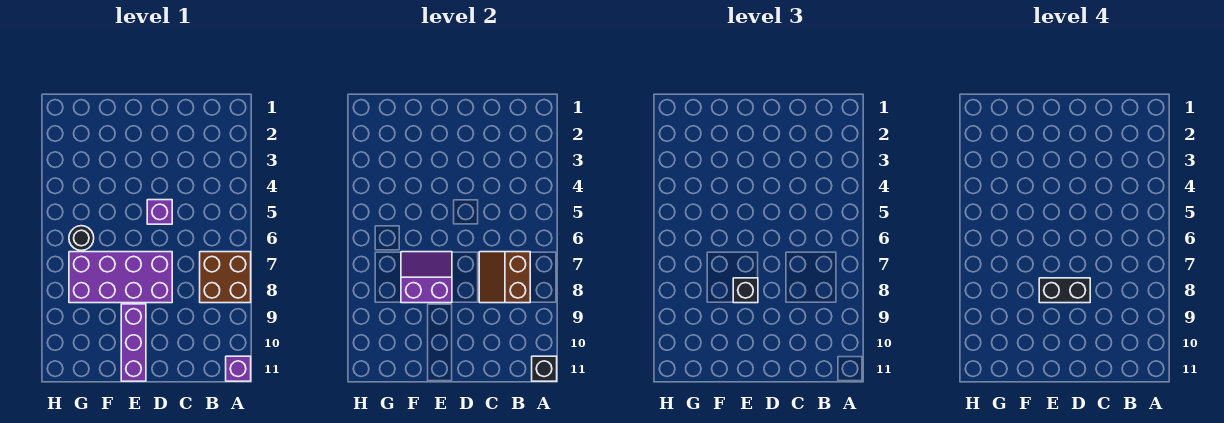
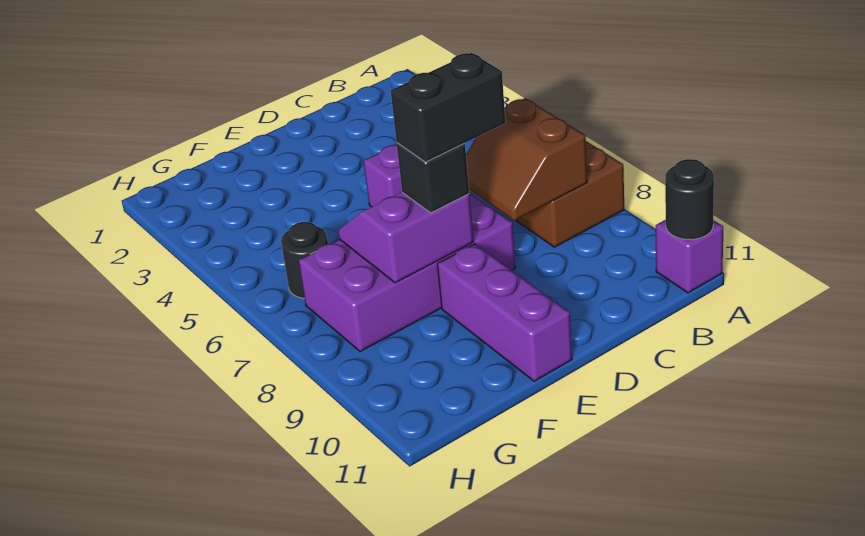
black brick A11 level 2 -> black round brick A11 level 2

